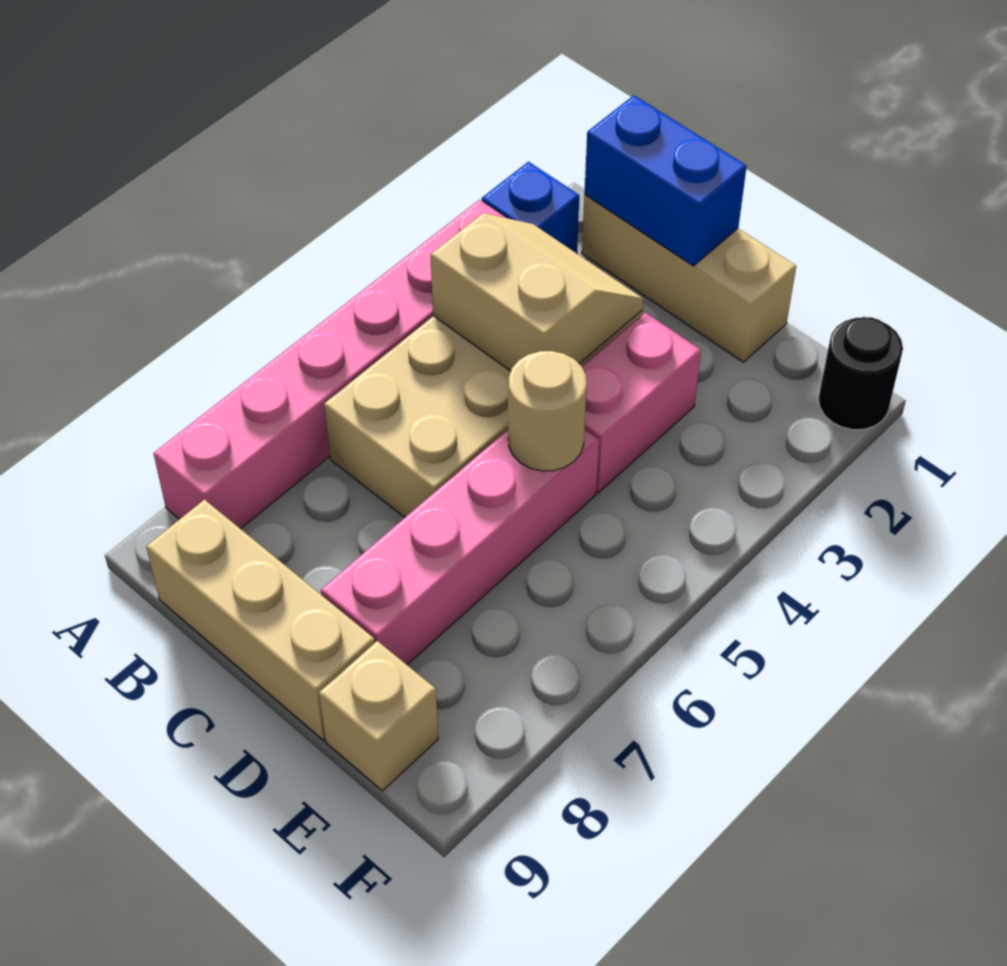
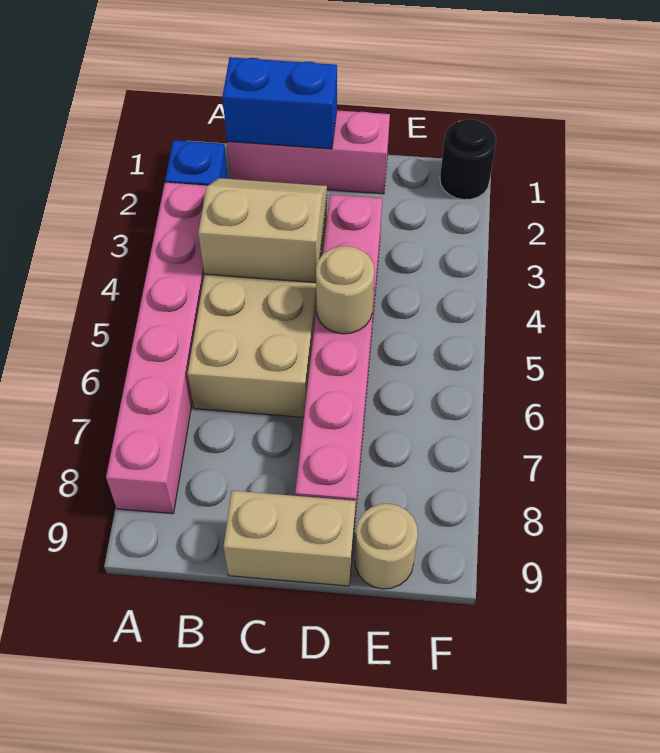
tan brick B1:D1 level 1 -> pink brick B1:D1 level 1
tan brick B9:D9 level 1 -> tan brick C9:D9 level 1
tan brick E9 level 1 -> tan round brick E9 level 1

